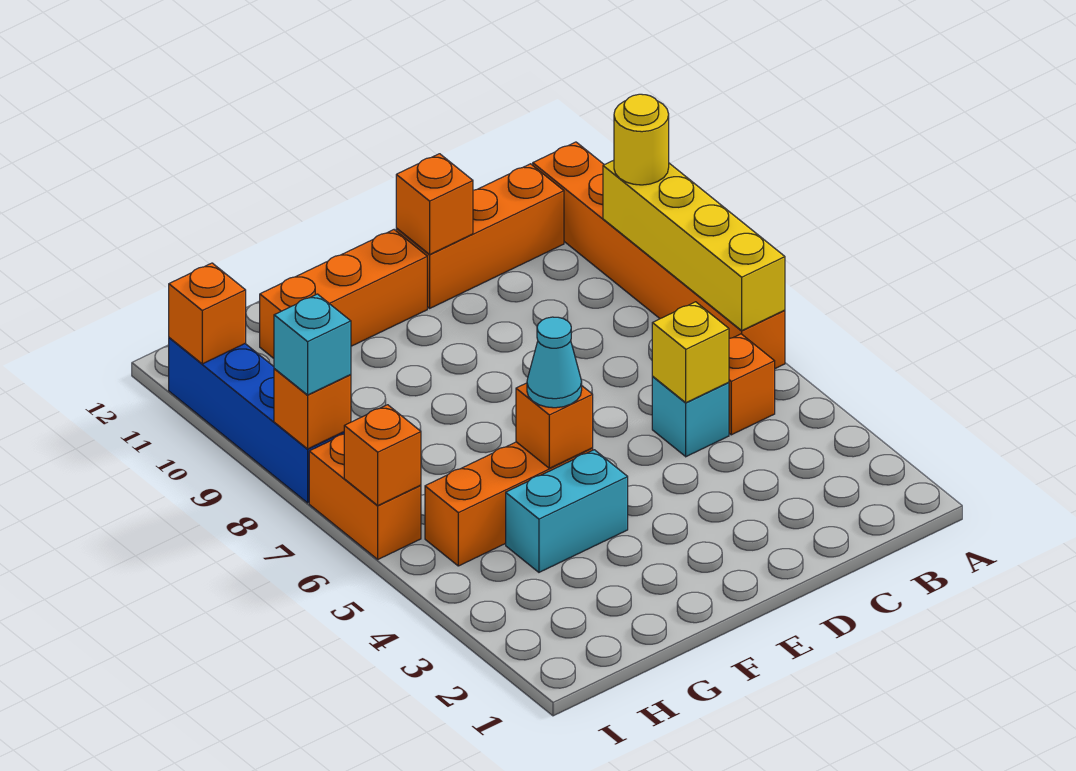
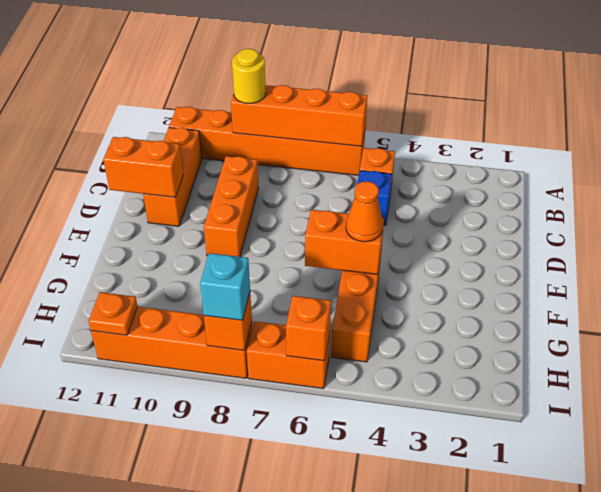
yellow brick A6:A9 level 2 -> orange brick A6:A9 level 2
cyan brick C5 level 1 -> blue brick C5 level 1
yellow brick C5 level 2 -> none
orange brick D11 level 2 -> orange brick D11:D12 level 2
orange brick E11:G11 level 1 -> orange brick C9:E9 level 1
cyan brick F4:G4 level 1 -> none
orange brick F5 level 2 -> orange brick F5:F6 level 2
cyan cone F5 level 3 -> orange cone F5 level 3
blue brick I8:I11 level 1 -> orange brick I8:I11 level 1
orange brick I11 level 2 -> orange plate I11 level 2

